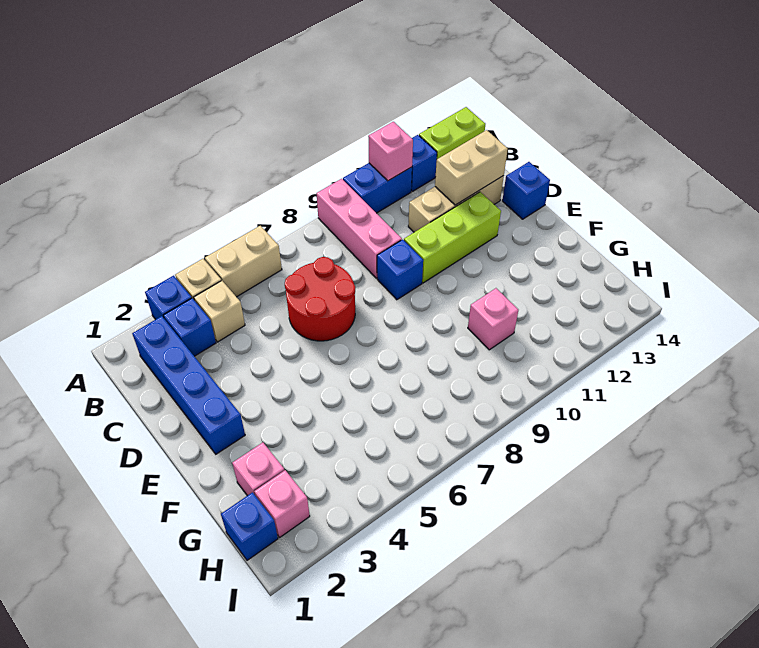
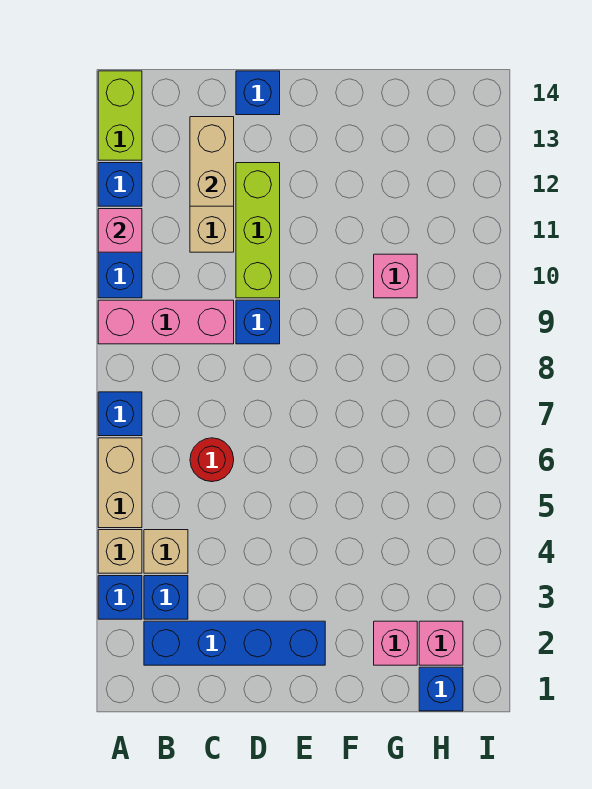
none -> blue brick A7 level 1
red round brick C6:D7 level 1 -> red round brick C6 level 1

